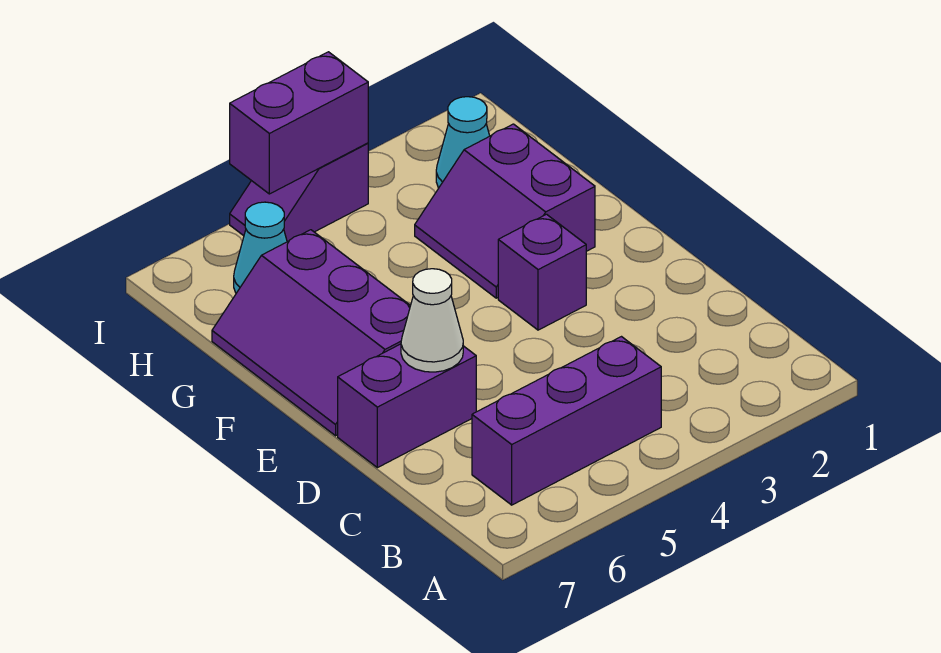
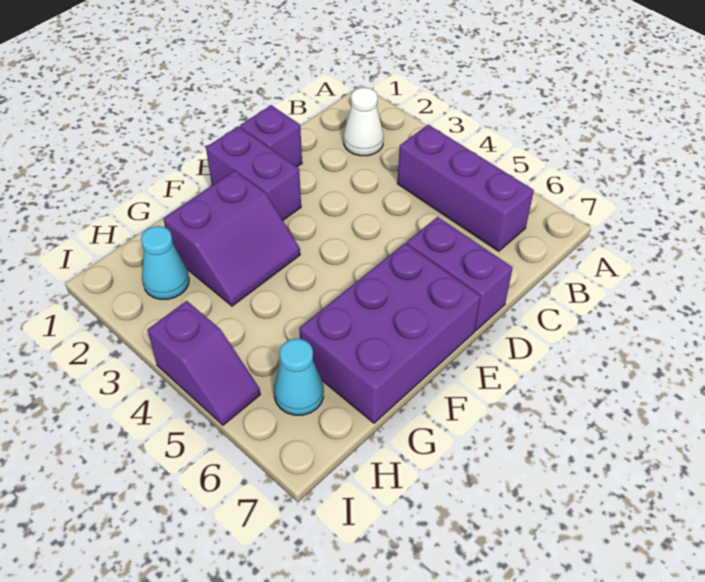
white cone D6 level 2 -> white cone B2 level 1
purple brick E3 level 1 -> purple brick D1 level 1
purple slope E6:G7 level 1 top 6 -> purple brick E6:G7 level 1
purple brick I4:I5 level 2 -> purple brick E1:E2 level 1

